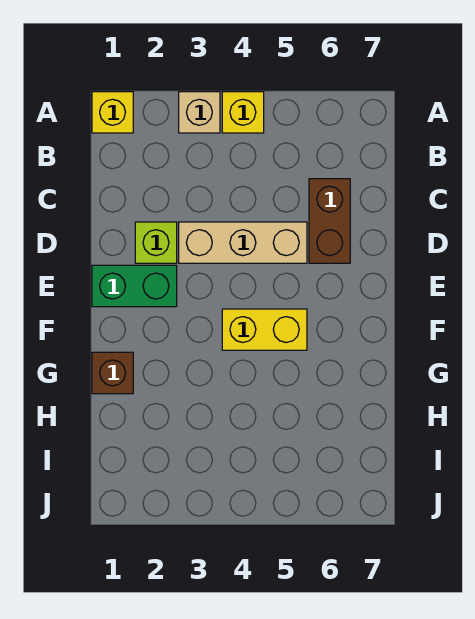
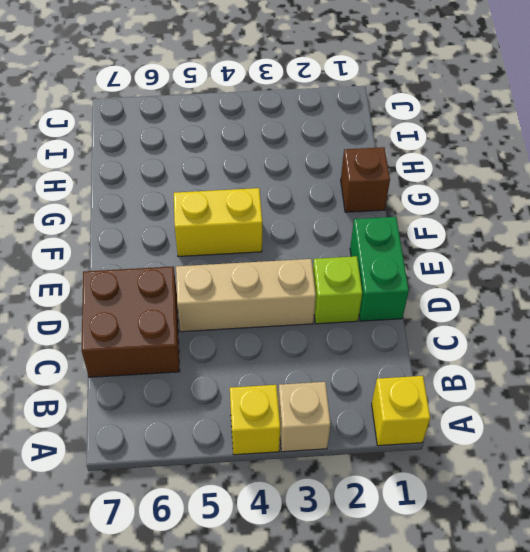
brown brick C6:D6 level 1 -> brown brick C6:D7 level 1
green brick E1:E2 level 1 -> green brick D1:E1 level 1

